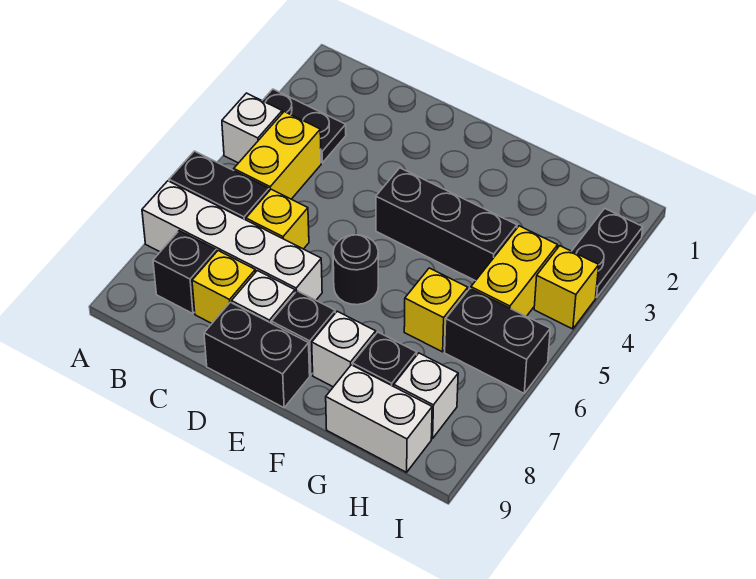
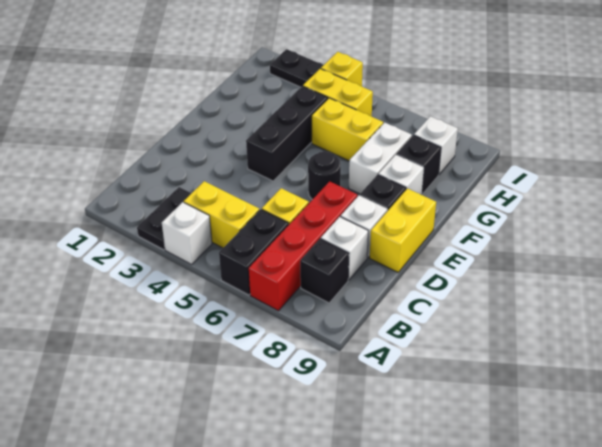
white brick A7:D7 level 1 -> red brick A7:D7 level 1
yellow brick C8 level 1 -> white brick C8 level 1
black brick D9:E9 level 1 -> yellow brick D9:E9 level 1
yellow brick G6 level 1 -> yellow brick G5:G6 level 1
white brick G9:H9 level 1 -> white brick F7:G7 level 1
black brick H6:I6 level 1 -> none

